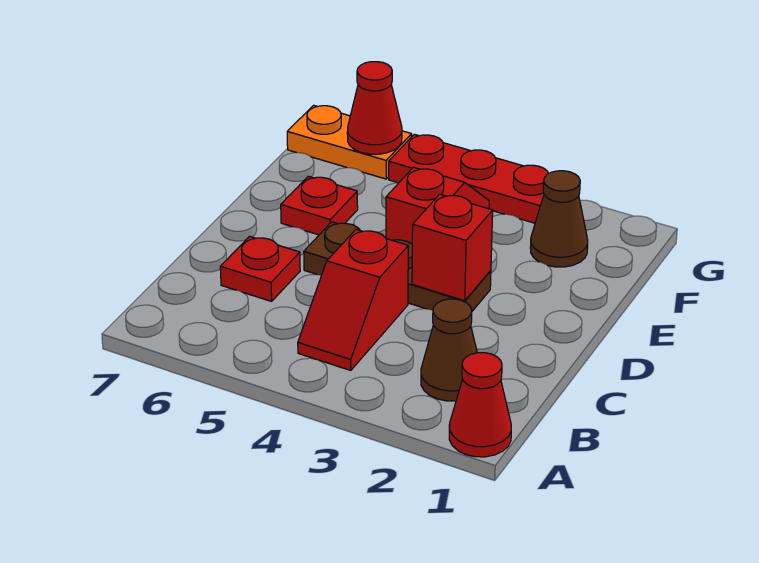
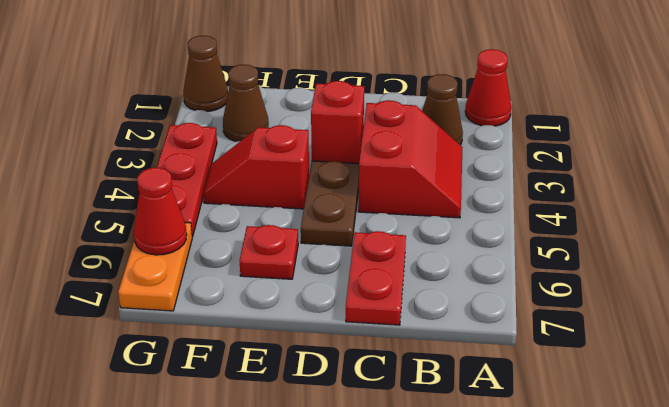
red slope B4:C4 level 1 top C -> red slope B3:C4 level 1 top C
red plate C6 level 1 -> red plate C6:C7 level 1
none -> brown cone G1 level 1

